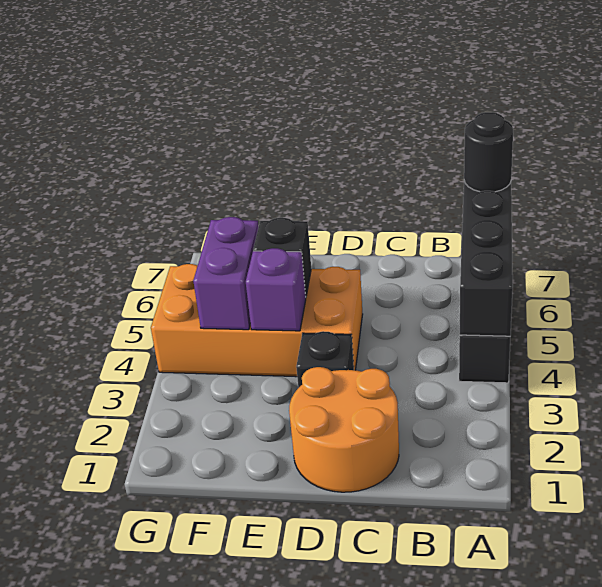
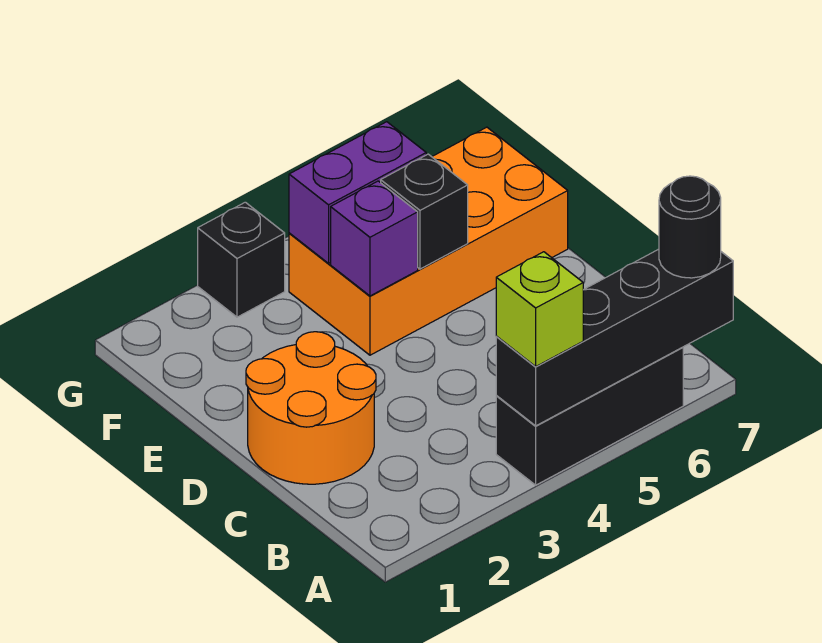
none -> lime brick A4 level 3
black brick D3 level 1 -> black brick G3 level 1
orange brick D4:G5 level 1 -> orange brick E4:F7 level 1

